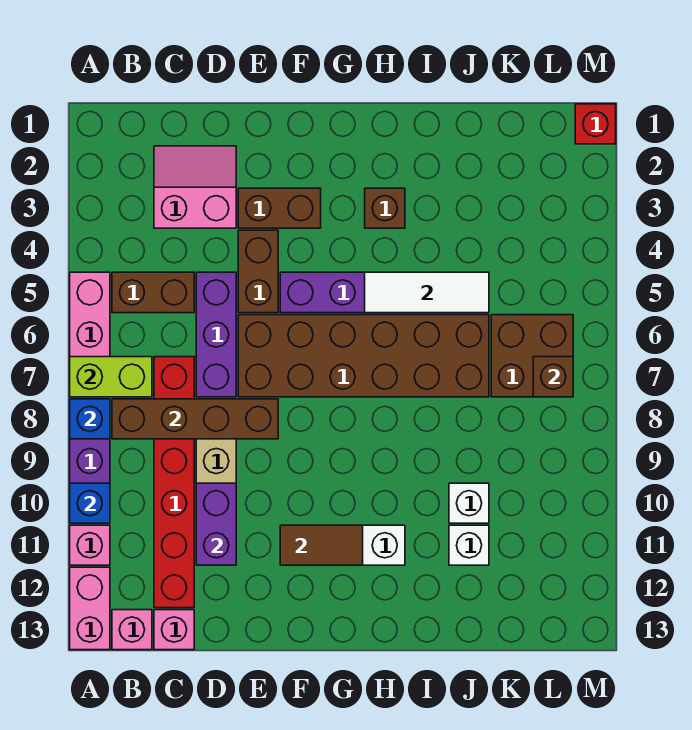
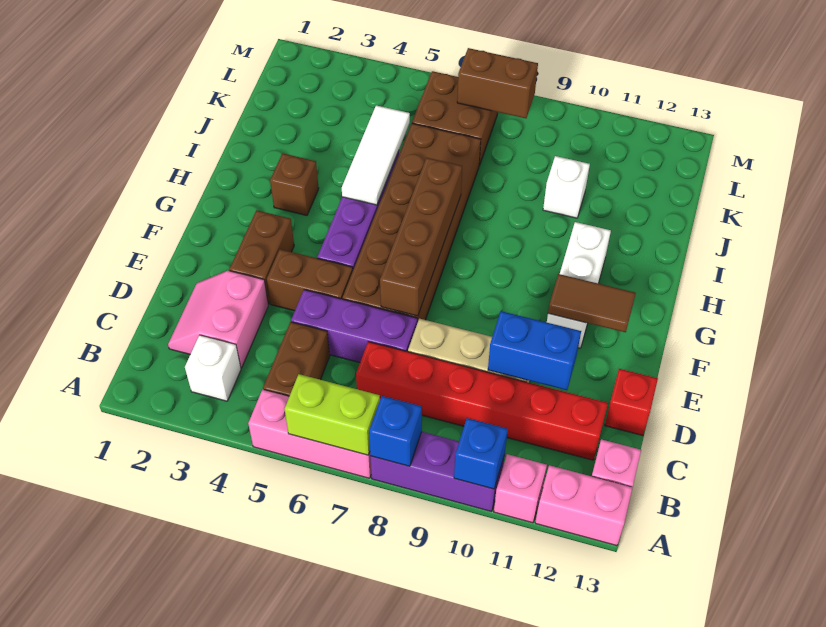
lime brick A7:B7 level 2 -> lime brick A6:A7 level 2
brown brick B8:E8 level 2 -> brown brick E7:H7 level 2
pink brick C13 level 1 -> none
purple brick D10:D11 level 2 -> blue brick D10:D11 level 2
brown tile F11:G11 level 2 -> brown tile F11:F12 level 2
white brick J11 level 1 -> white brick B3 level 1
brown brick L7 level 2 -> brown brick L7:L8 level 2
red brick M1 level 1 -> red brick D13 level 1

